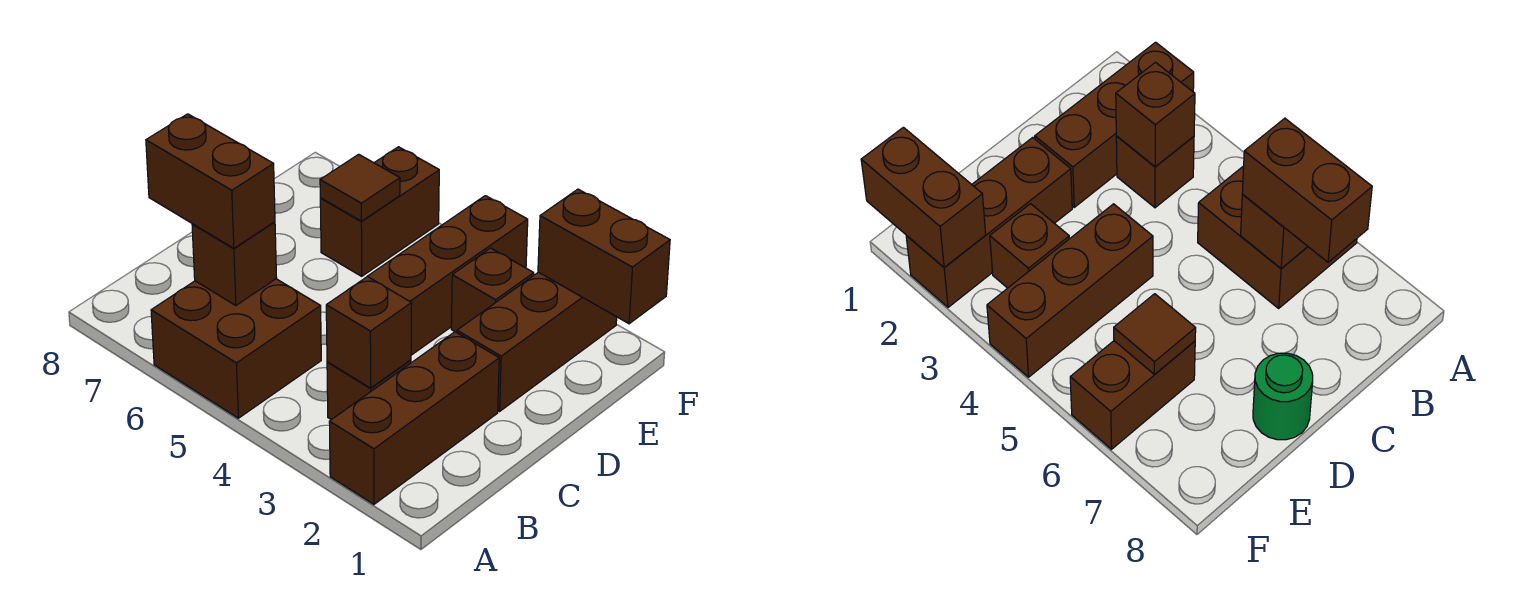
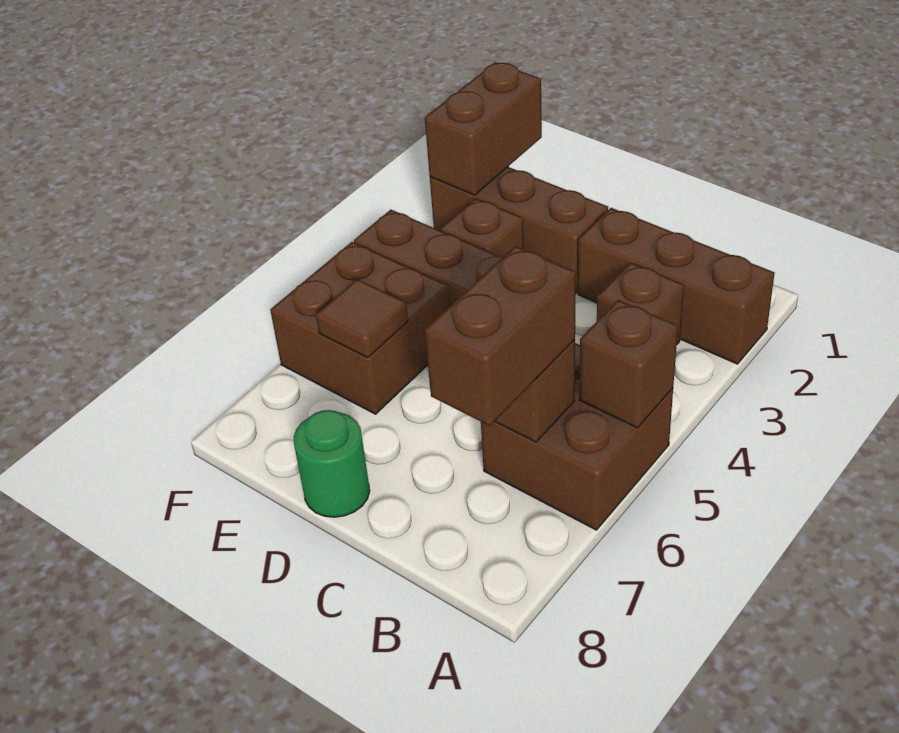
brown brick B3 level 2 -> brown brick A5 level 2
brown brick E6:F6 level 1 -> brown brick E5:F6 level 1

